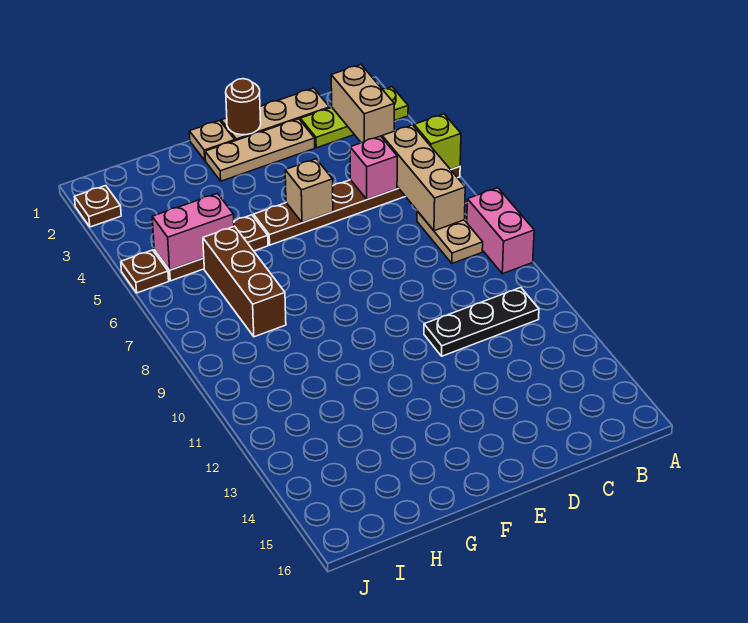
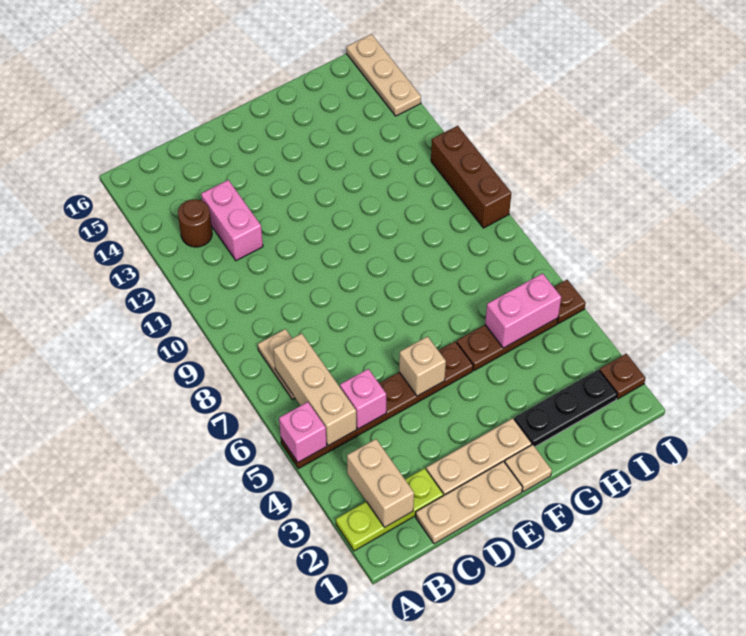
lime brick A5 level 2 -> pink brick A5 level 2
pink brick A8:A9 level 1 -> pink brick C12:C13 level 1
black plate B11:D11 level 1 -> black plate G2:I2 level 1
brown round brick E1 level 2 -> brown round brick B13 level 1
brown brick H6:H8 level 1 -> brown brick J9:J11 level 1
none -> tan plate J14:J16 level 1

